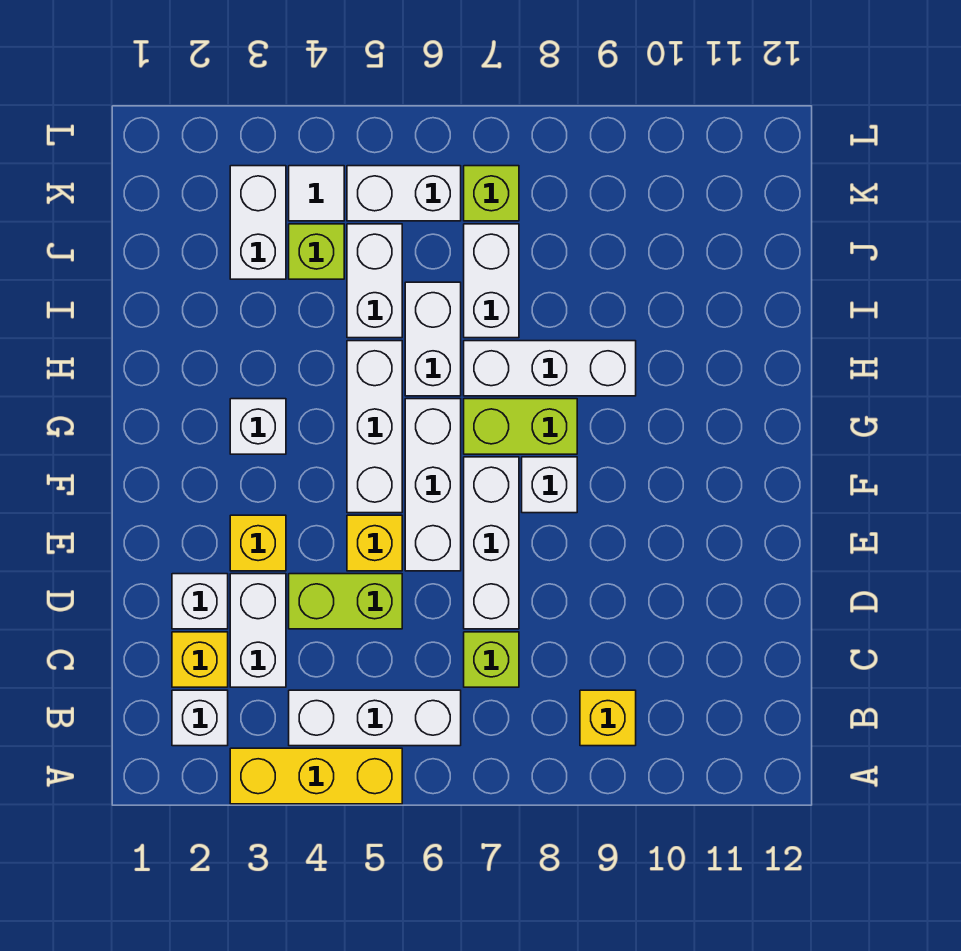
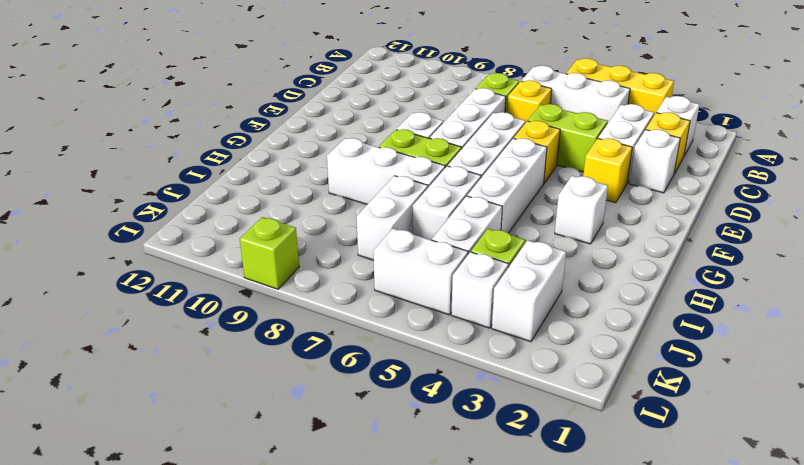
yellow brick B9 level 1 -> yellow brick C6 level 1
white tile K4 level 1 -> white brick K4 level 1
lime brick K7 level 1 -> lime brick L9 level 1

